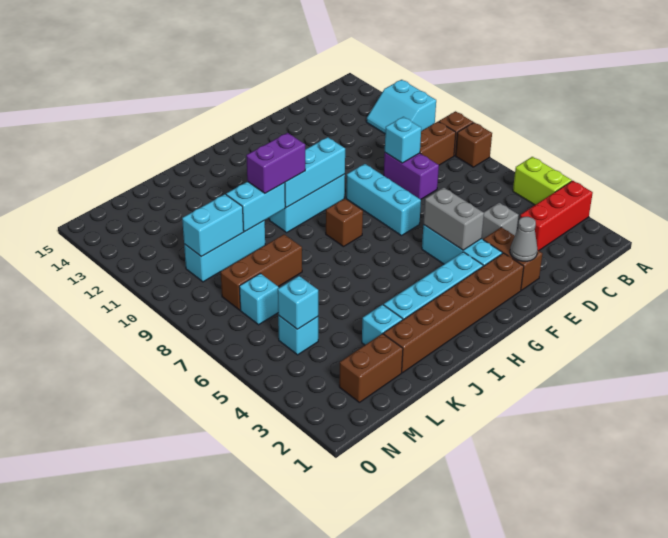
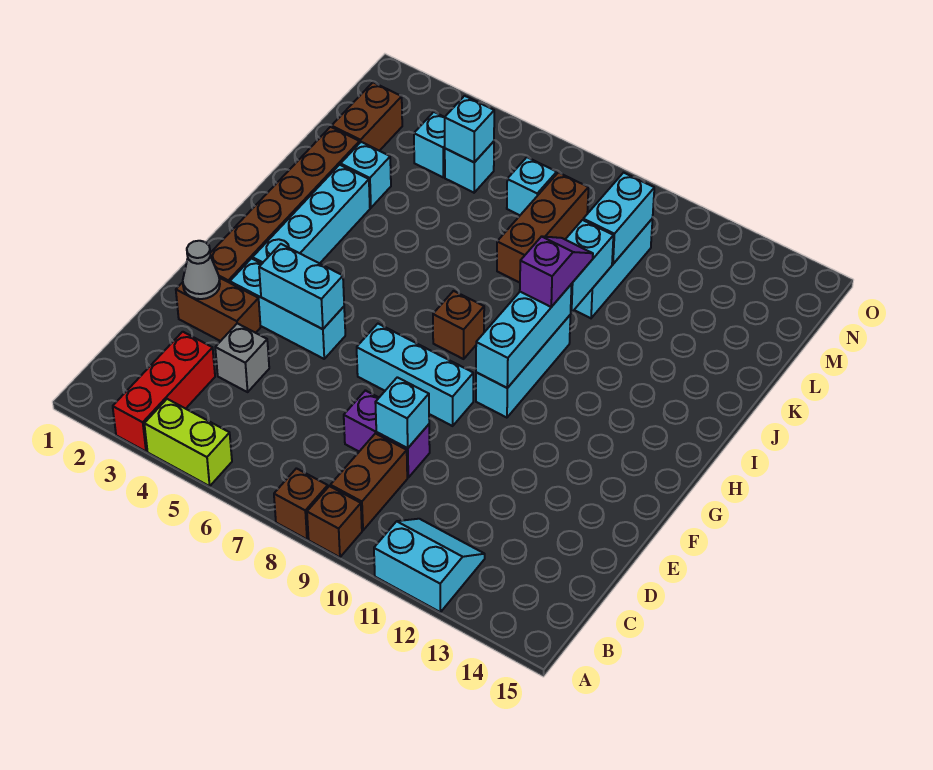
grey brick F4:F5 level 2 -> cyan brick F4:F5 level 2
purple brick I10:J10 level 3 -> purple slope I10:J10 level 3 top I
none -> cyan brick M4 level 1

